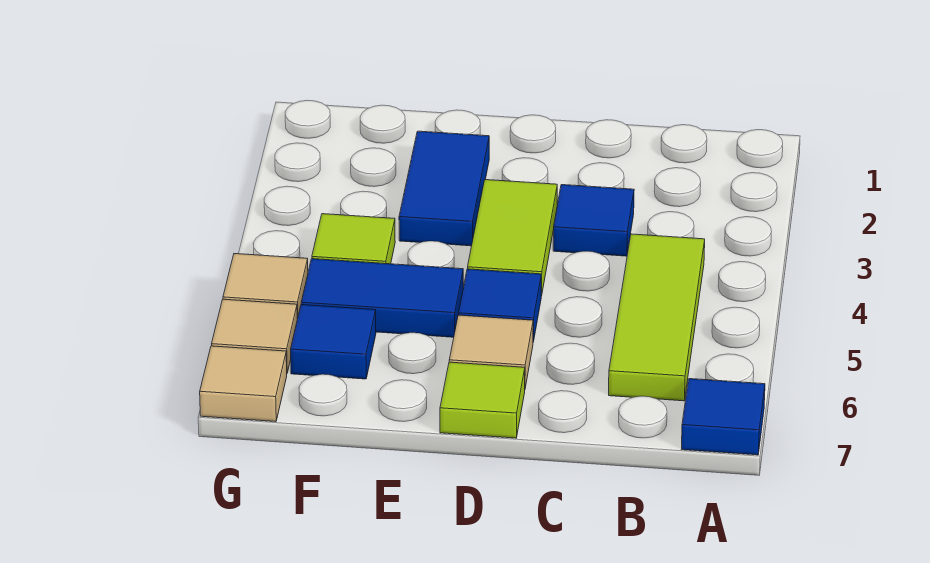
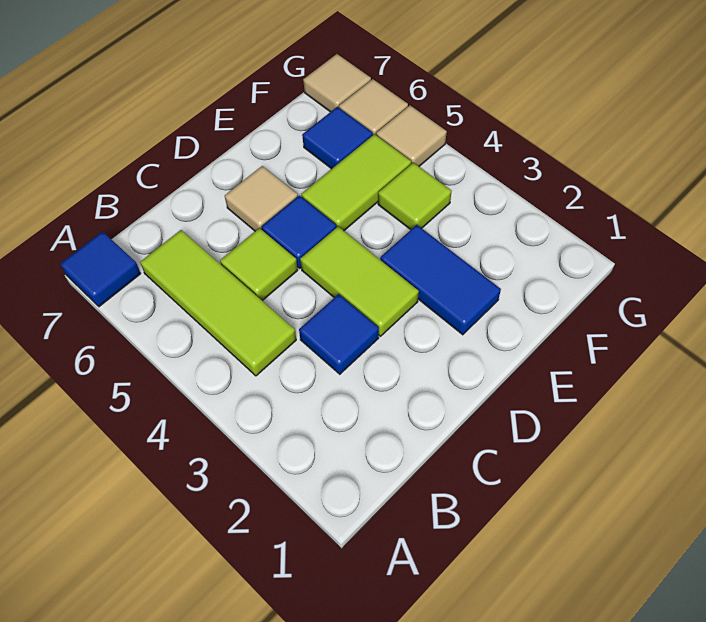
lime tile D7 level 1 -> lime tile C5 level 1
blue tile E5:F5 level 1 -> lime tile E5:F5 level 1

